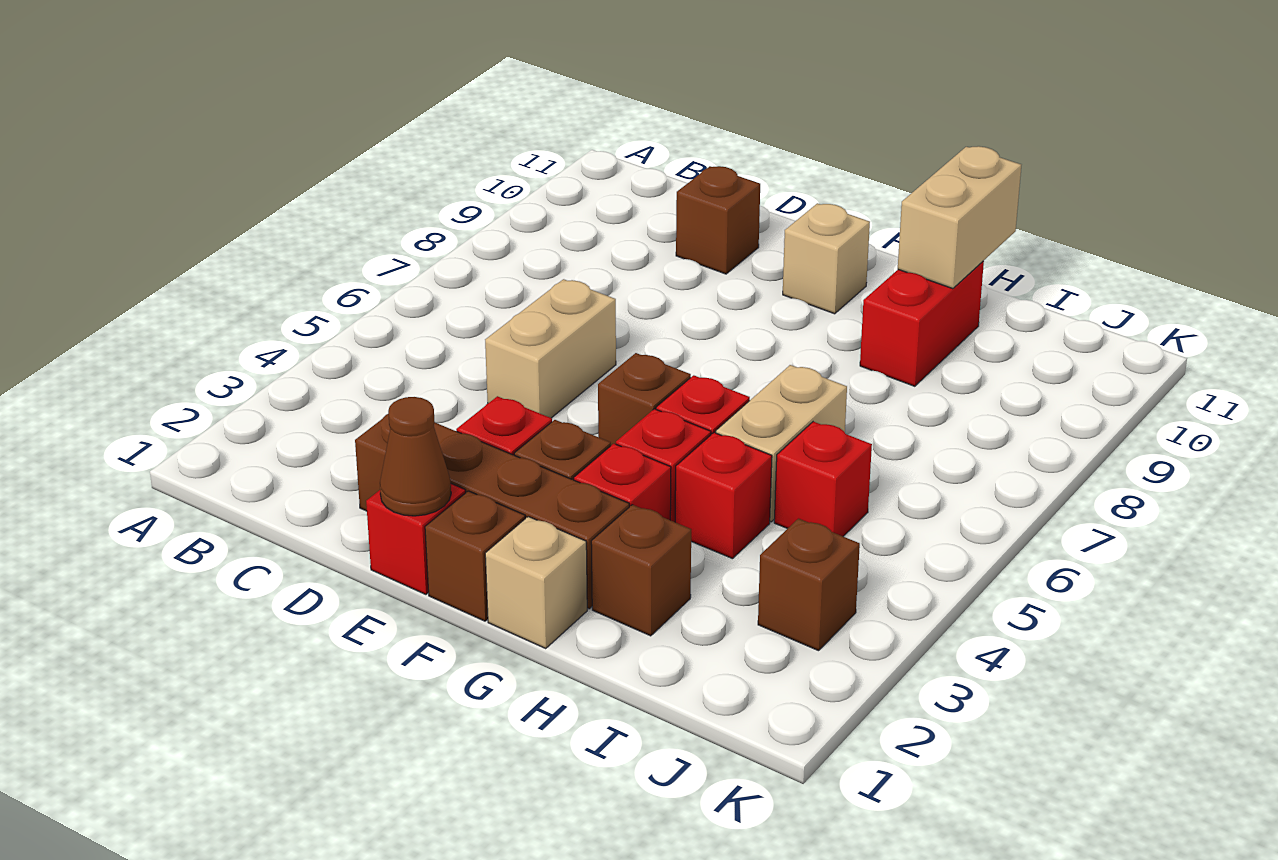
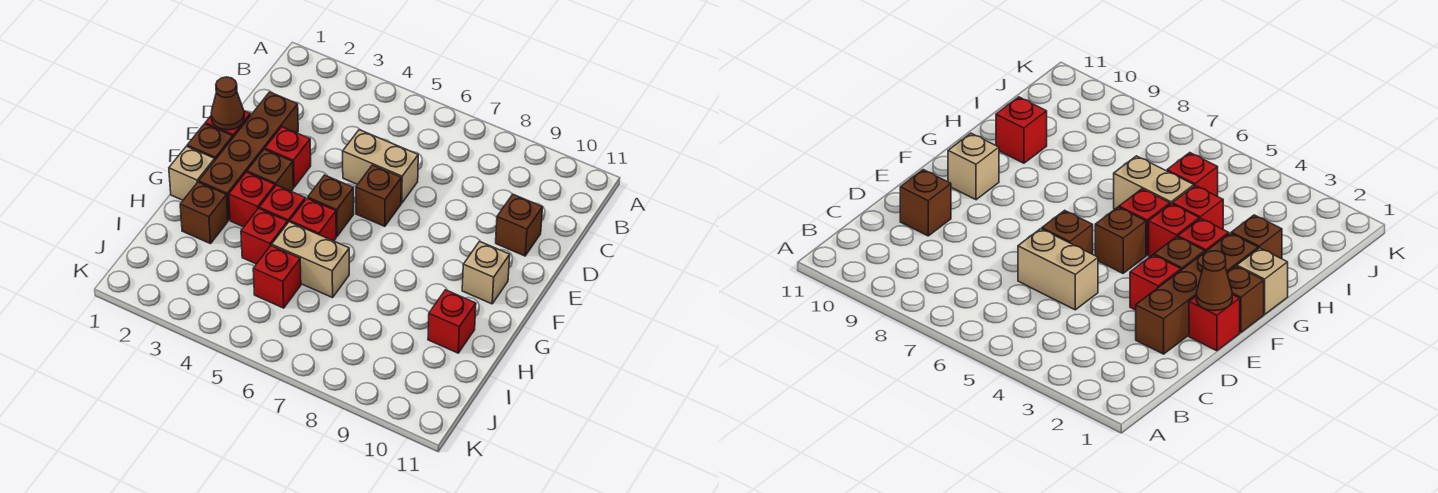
red brick H9:H10 level 1 -> red brick H10 level 1
tan brick H10:H11 level 2 -> none
brown brick J3 level 1 -> brown brick E6 level 1

